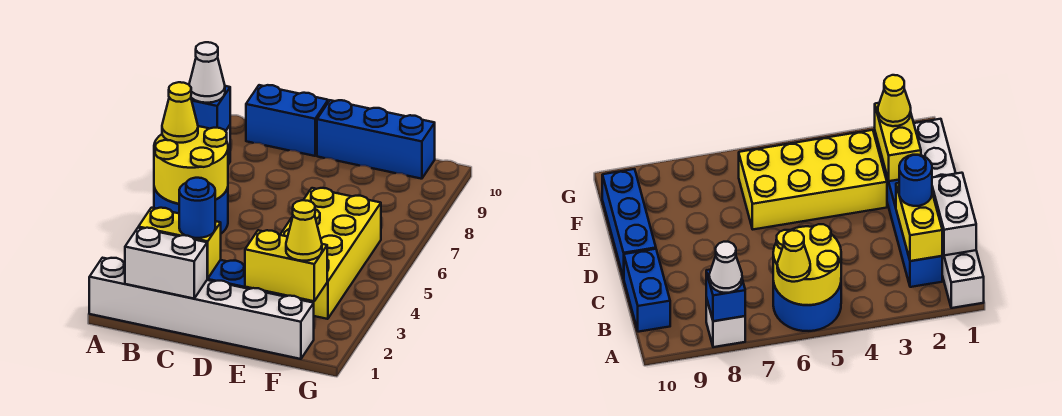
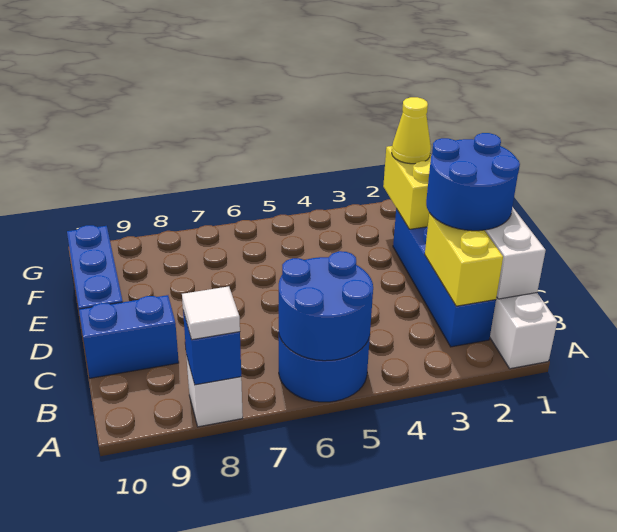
yellow round brick A5:B6 level 2 -> blue round brick A5:B6 level 2
yellow cone A6 level 3 -> none
white cone A8 level 3 -> white tile A8 level 3
blue brick B10:C10 level 1 -> blue brick C9:C10 level 1
blue round brick C2 level 3 -> blue round brick C1:D2 level 3
yellow brick E3:F6 level 1 -> none

